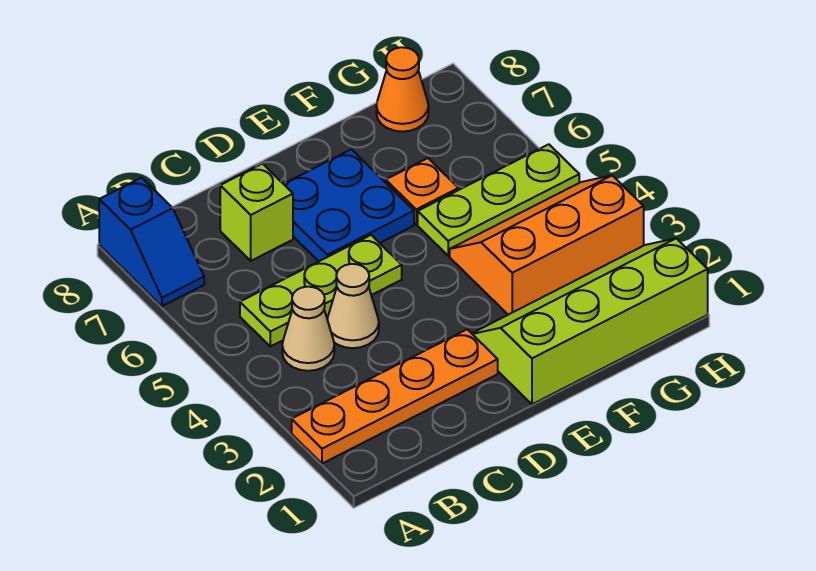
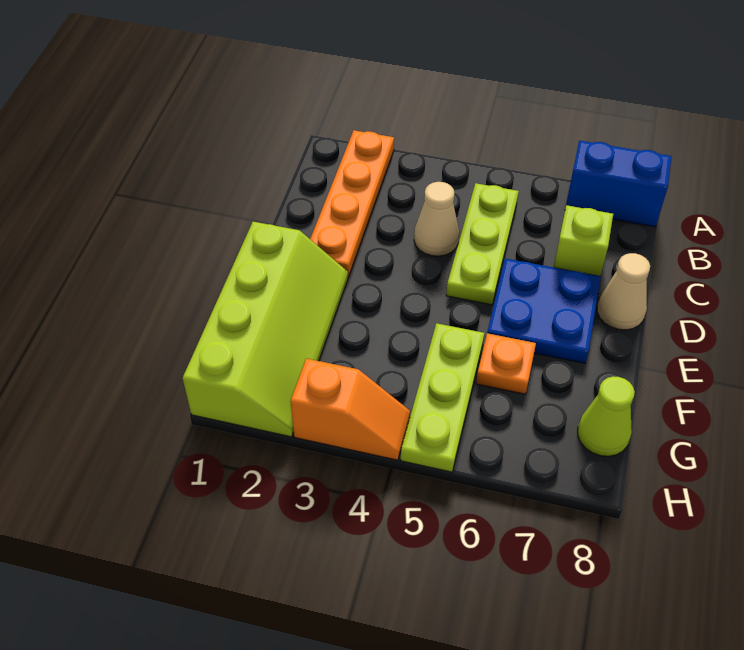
blue slope A7:A8 level 1 top 8 -> blue brick A7:A8 level 1
tan cone B4 level 1 -> tan cone D8 level 1
orange slope F3:H4 level 1 top 3 -> orange slope H3:H4 level 1 top 3
orange cone G8 level 1 -> lime cone G8 level 1

